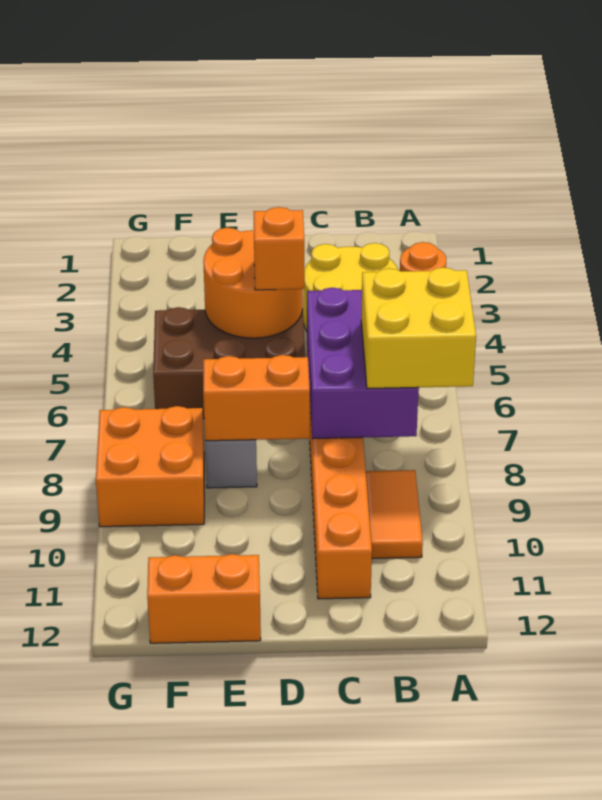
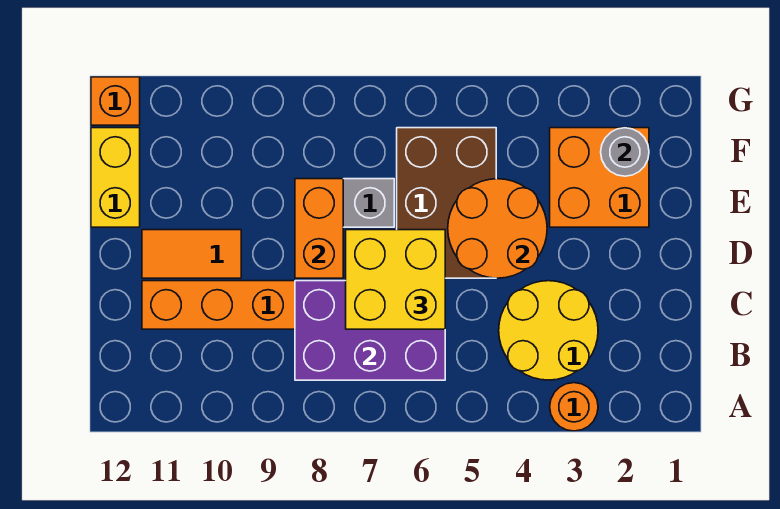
yellow brick A7:B8 level 3 -> yellow brick C6:D7 level 3
orange tile B9:B10 level 1 -> orange tile D10:D11 level 1
orange brick D5 level 3 -> orange brick G12 level 1
orange brick E12:F12 level 1 -> yellow brick E12:F12 level 1
none -> grey round brick F2 level 2
orange brick F8:G9 level 1 -> orange brick E2:F3 level 1

